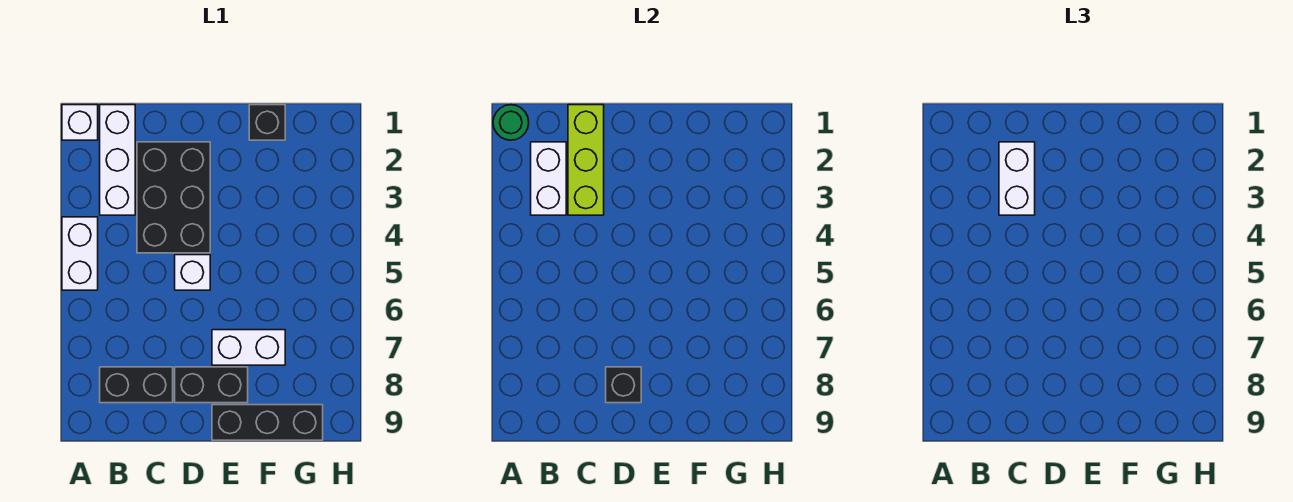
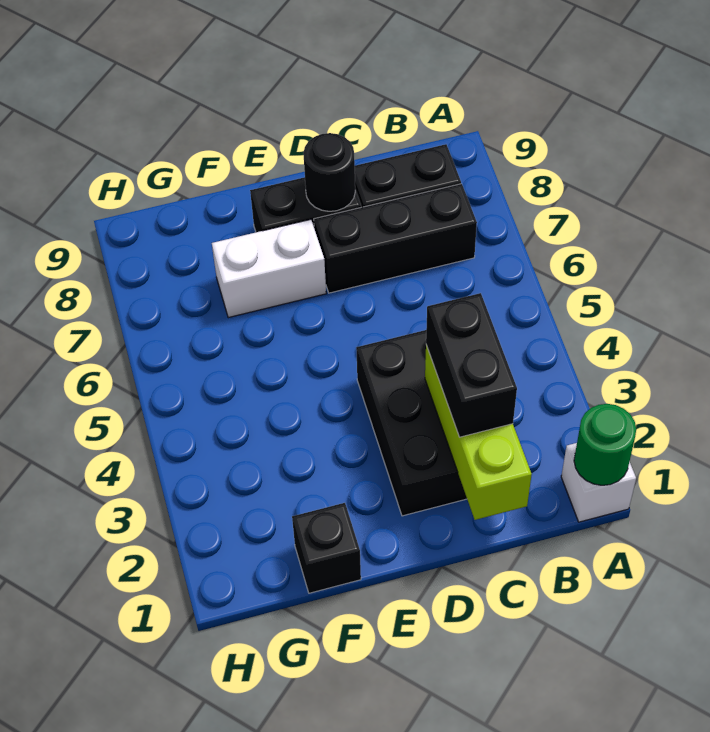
white brick A4:A5 level 1 -> none
white brick B1:B3 level 1 -> none
white brick B2:B3 level 2 -> none
white brick C2:C3 level 3 -> black brick C2:C3 level 3
white brick D5 level 1 -> none
black brick D8 level 2 -> black round brick D8 level 2
black brick E9:G9 level 1 -> black brick B7:D7 level 1

